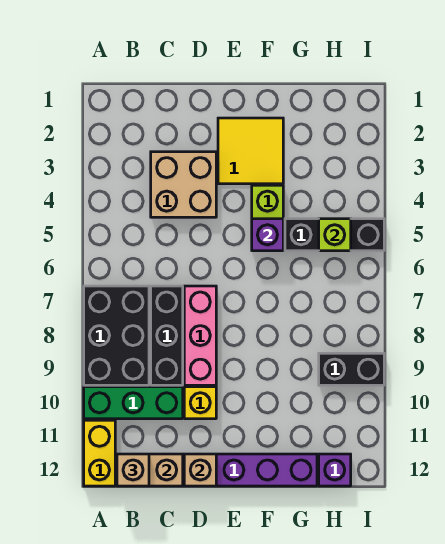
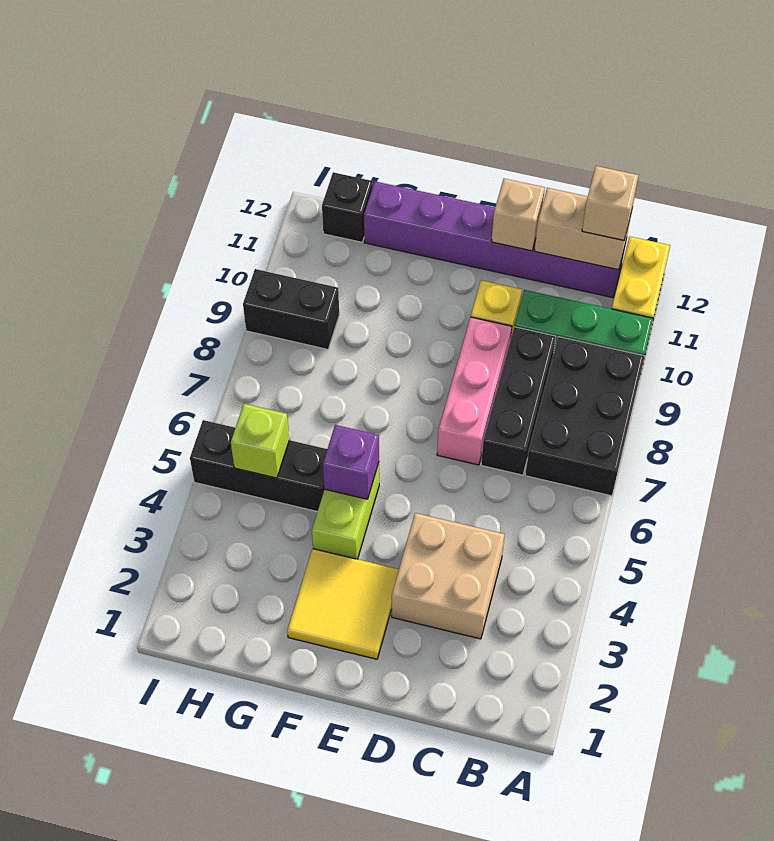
purple brick H12 level 1 -> black brick H12 level 1

